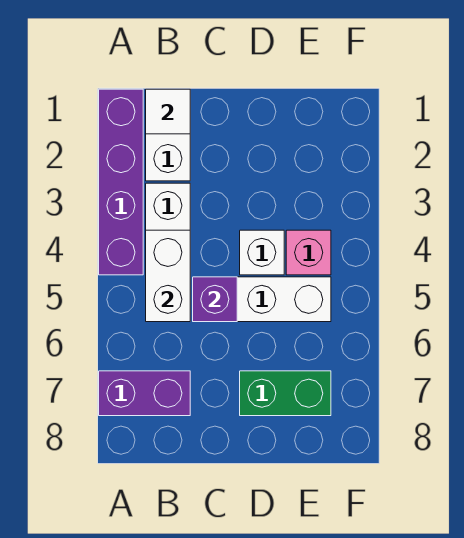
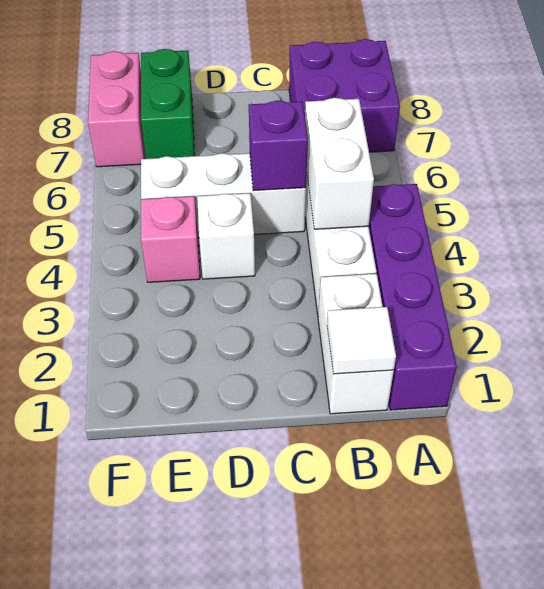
purple brick A7:B7 level 1 -> purple brick A7:B8 level 1
green brick D7:E7 level 1 -> green brick E7:E8 level 1
none -> pink brick F7:F8 level 1

